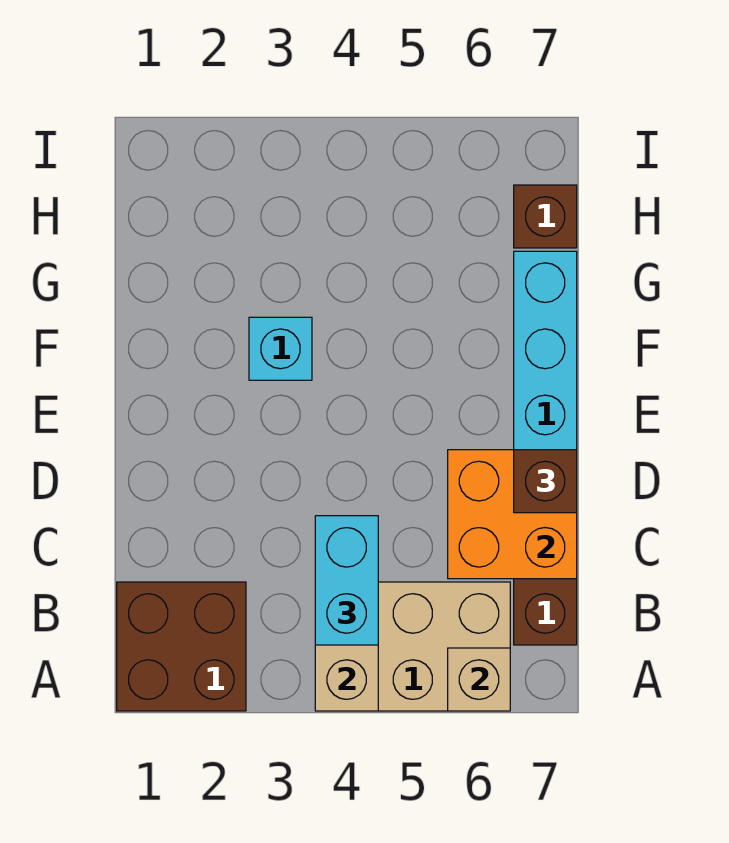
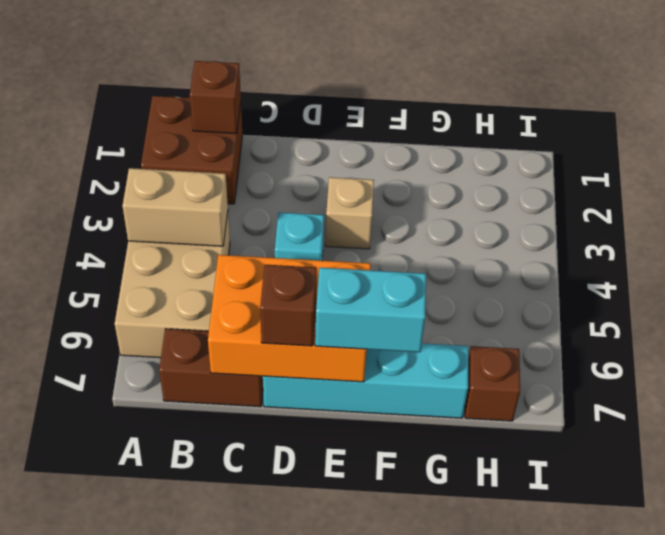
tan brick A6 level 2 -> tan brick E3 level 1
none -> brown brick B1 level 2
cyan brick B4:C4 level 3 -> cyan brick E7:F7 level 3
orange brick C6:D7 level 2 -> orange brick C6:E7 level 2
cyan brick F3 level 1 -> cyan brick D4 level 1

